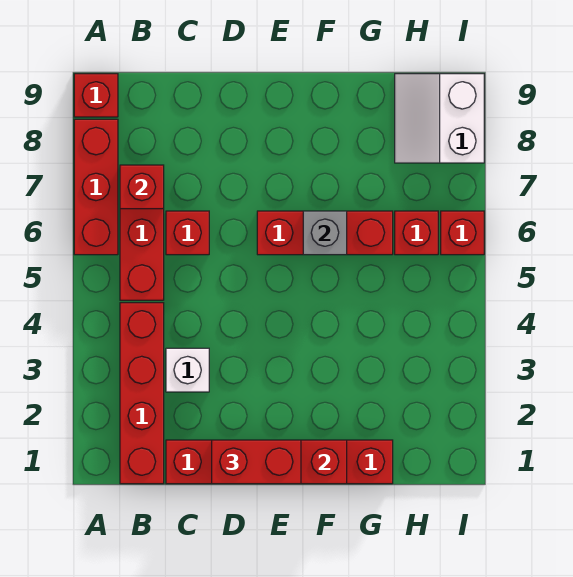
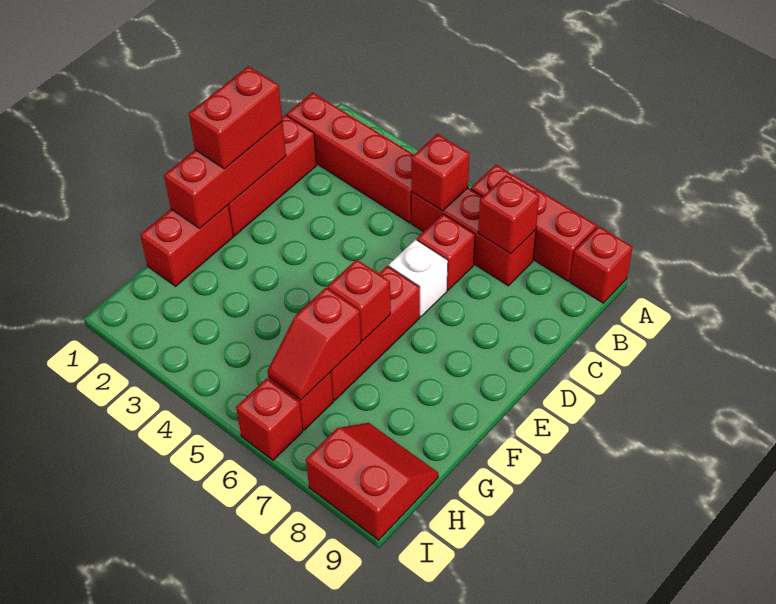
none -> red brick B5 level 2
white brick C3 level 1 -> white brick D6 level 1
grey brick F6 level 2 -> red brick F6 level 2
none -> red slope G6:H6 level 2 top G
white slope H8:I9 level 1 top I -> red slope H8:I9 level 1 top I

